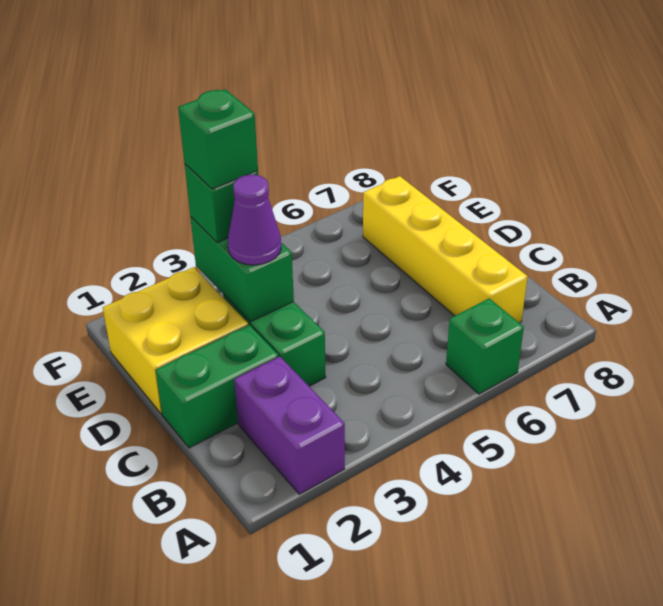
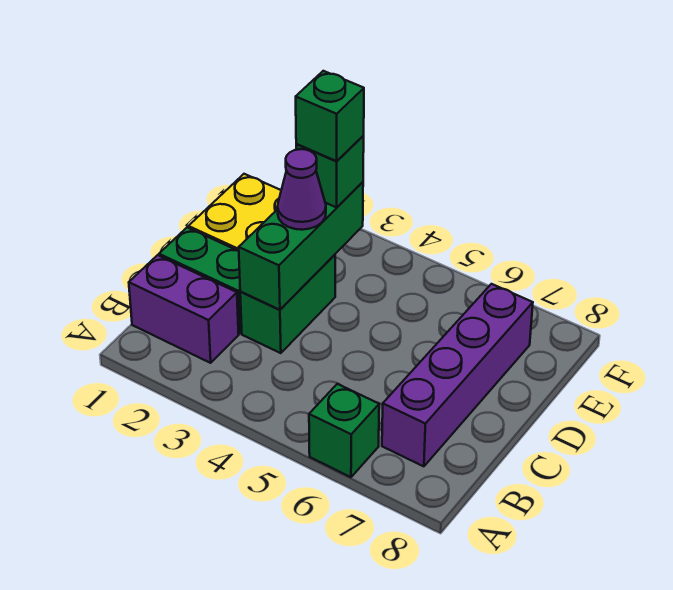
purple brick A2:B2 level 1 -> purple brick B1:B2 level 1
yellow brick B7:E7 level 1 -> purple brick B7:E7 level 1
green brick D3:E3 level 2 -> green brick C3:E3 level 2

